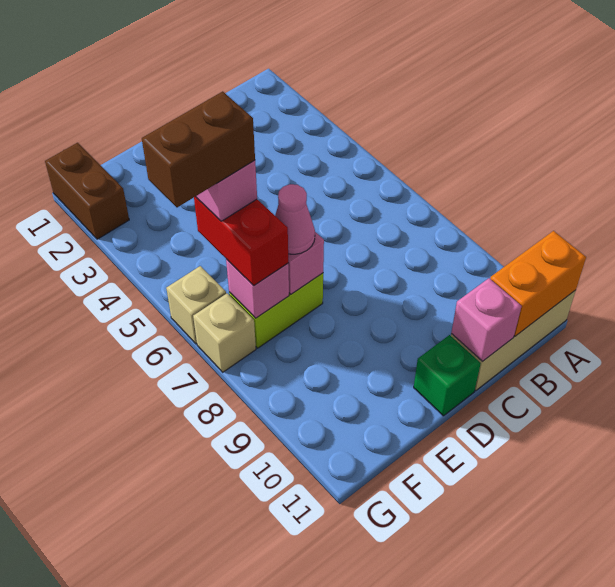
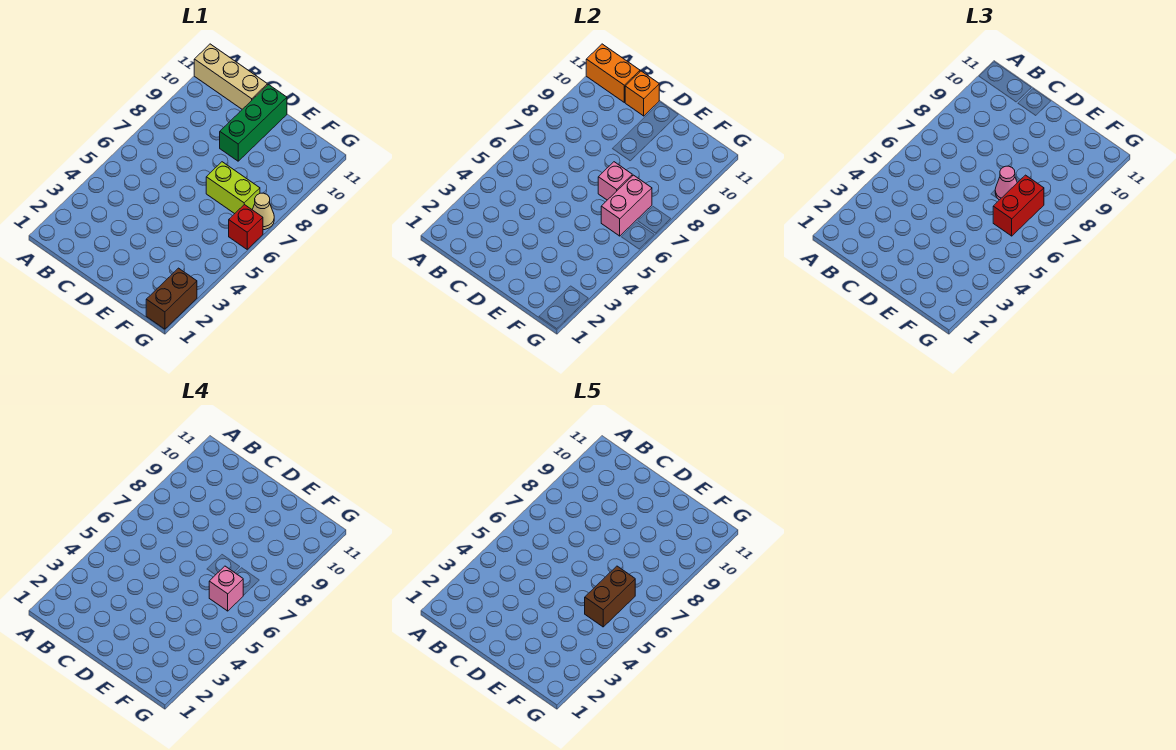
pink brick C11 level 2 -> orange brick C11 level 2
green brick D11 level 1 -> green brick D9:D11 level 1
brown brick F6:G6 level 5 -> brown brick F5:F6 level 5
pink brick F7 level 2 -> pink brick F6:F7 level 2
tan brick G6 level 1 -> red brick G6 level 1
tan brick G7 level 1 -> tan cone G7 level 1

